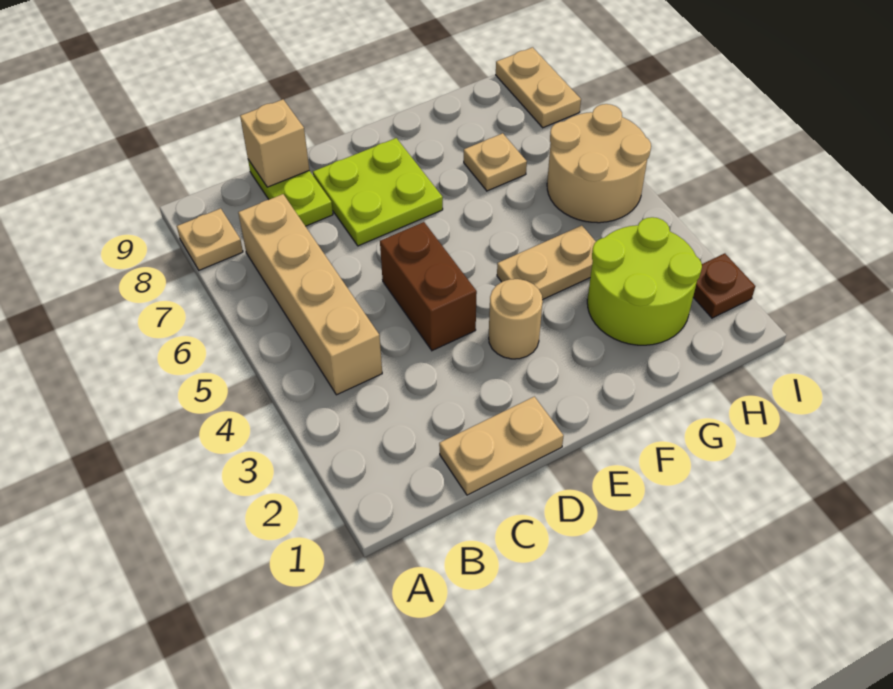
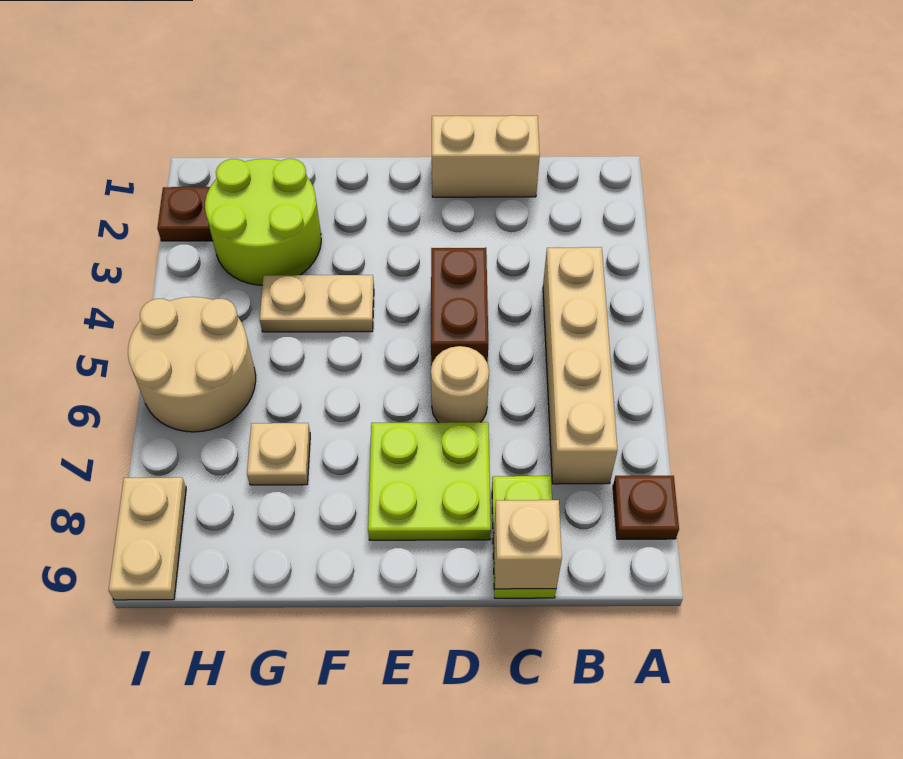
tan plate A8 level 1 -> brown plate A8 level 1
tan plate C1:D1 level 1 -> tan brick C1:D1 level 1
tan round brick E3 level 1 -> tan round brick D6 level 1

